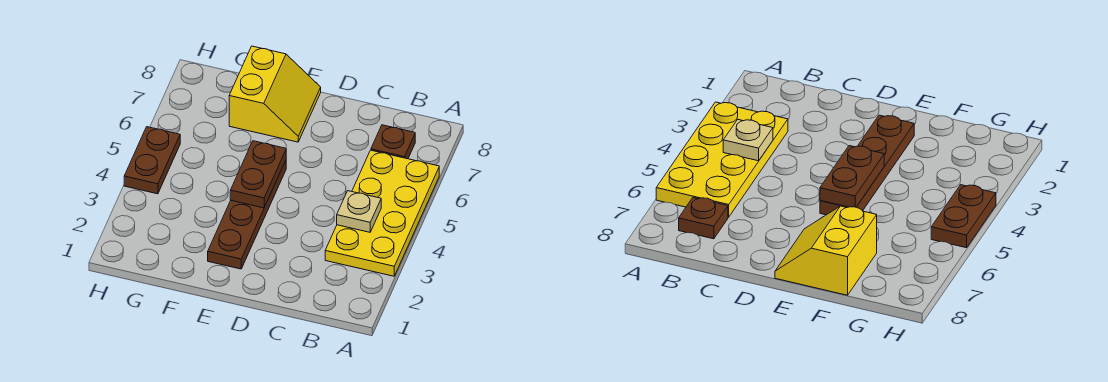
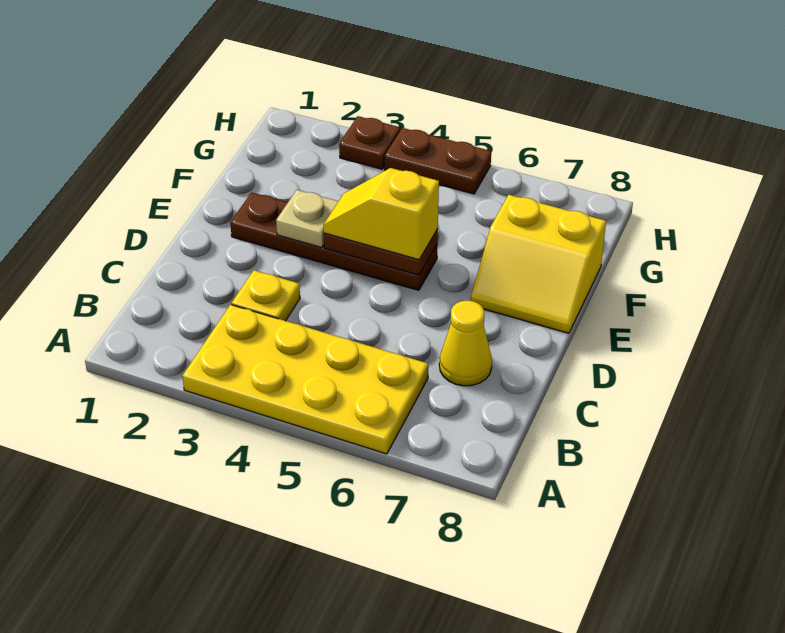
tan plate B4 level 2 -> tan plate E3 level 2
brown plate B7 level 1 -> brown plate H3 level 1
none -> yellow plate C3 level 1
none -> yellow cone C7 level 1
none -> yellow slope E4:E5 level 3 top 5

